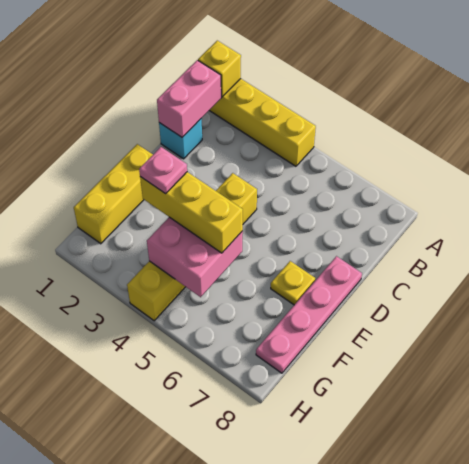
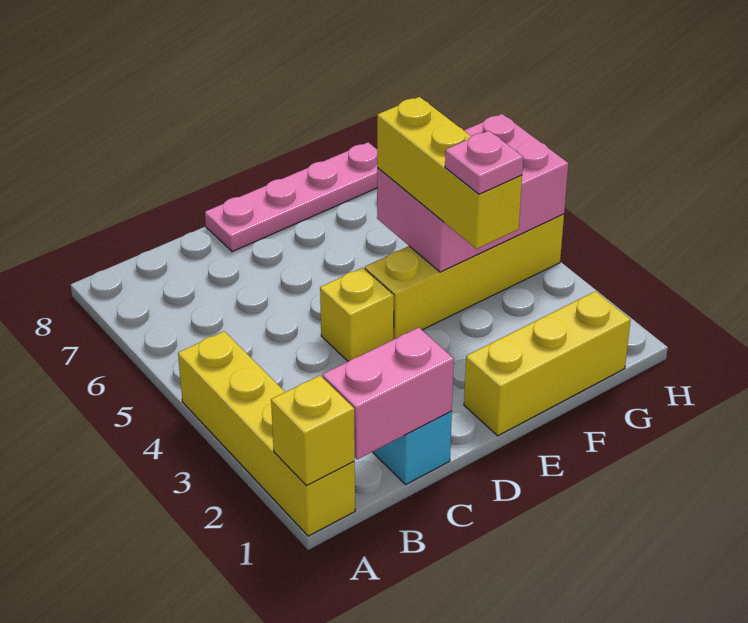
yellow plate E7 level 1 -> none
pink brick F4:G5 level 2 -> pink brick F4:H5 level 2

